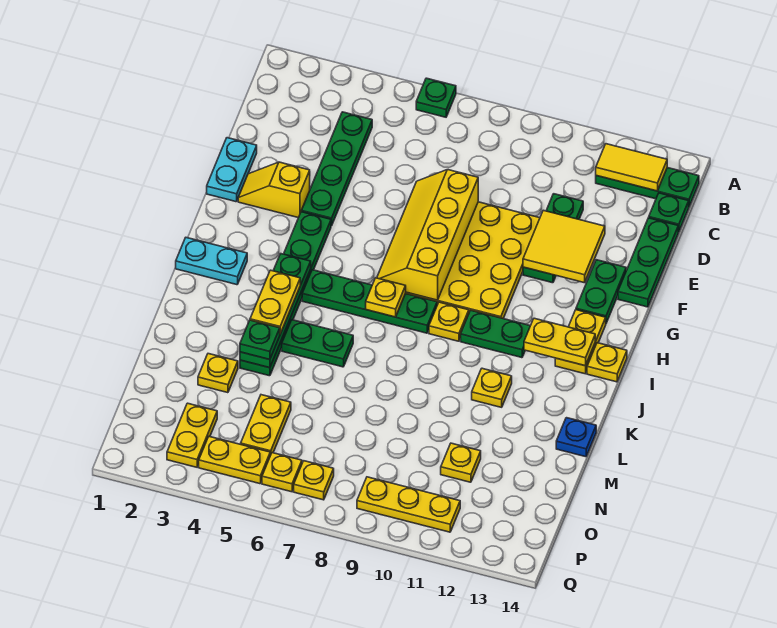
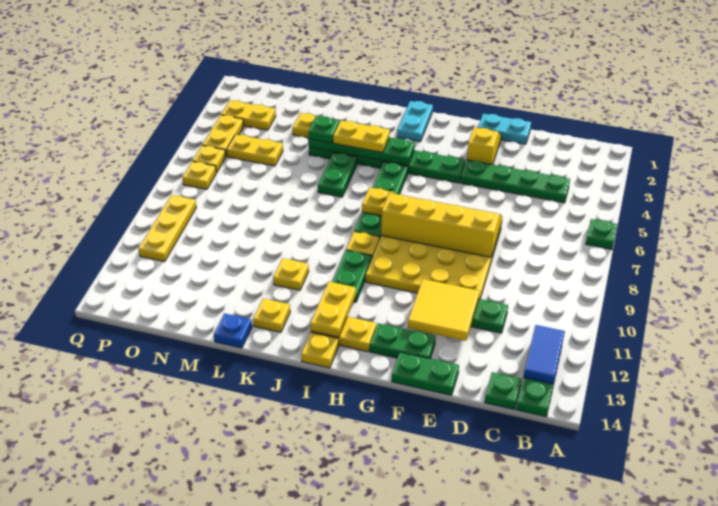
yellow tile B12:B13 level 2 -> blue tile B12:B13 level 2
green plate D14:F14 level 1 -> green plate E14:F14 level 1
yellow plate N11 level 1 -> yellow plate K13 level 1

